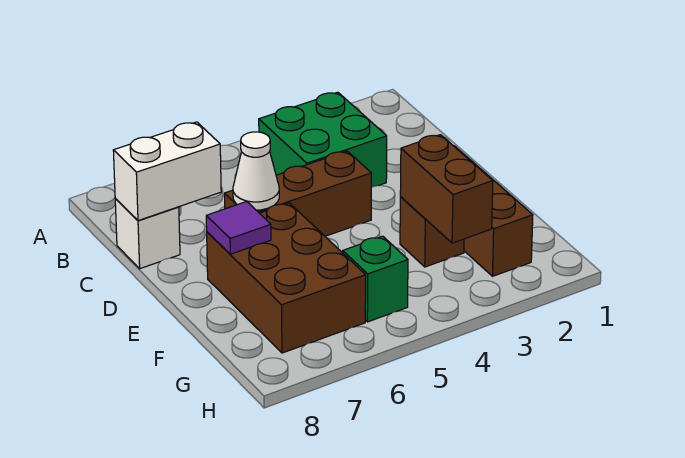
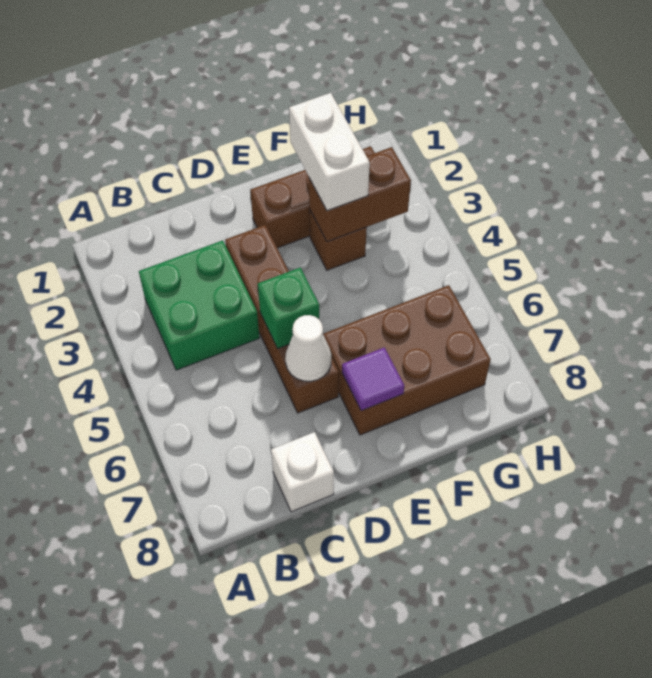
white brick C7:C8 level 2 -> white brick F2:F3 level 3
brown brick D4:D6 level 1 -> brown brick D3:D6 level 1
green brick G5 level 1 -> green brick D5 level 2

